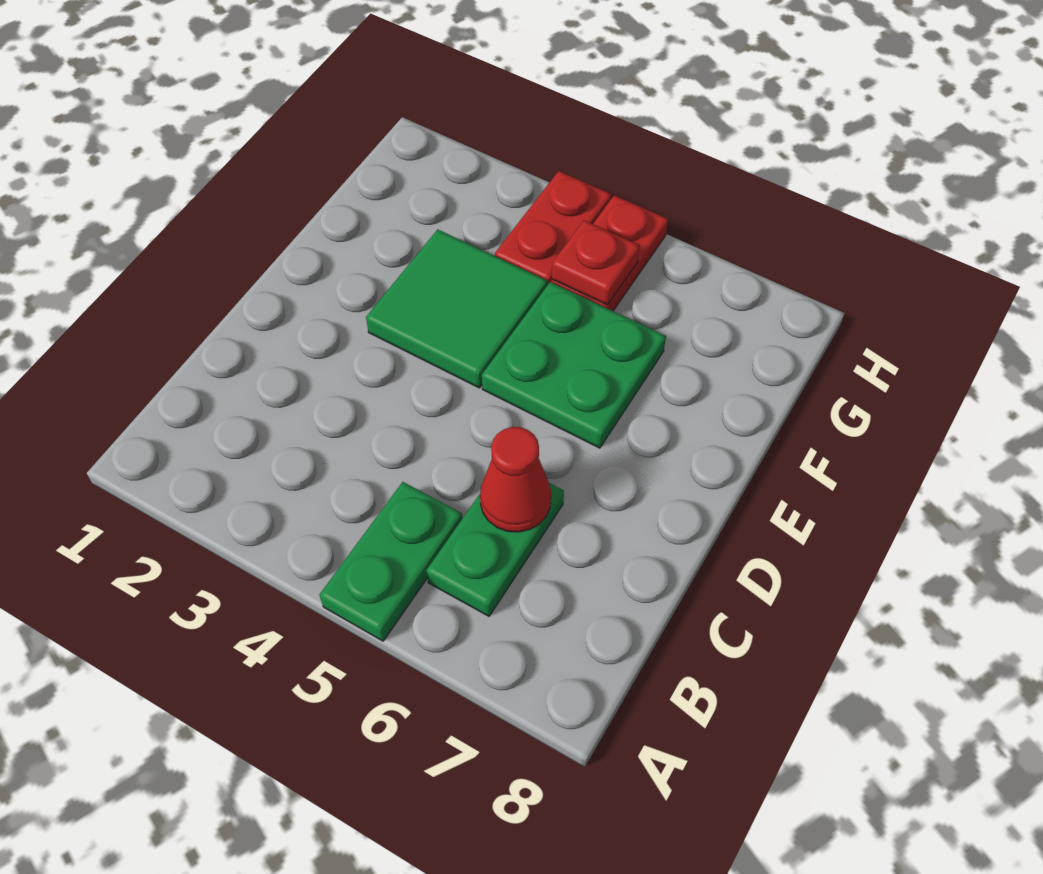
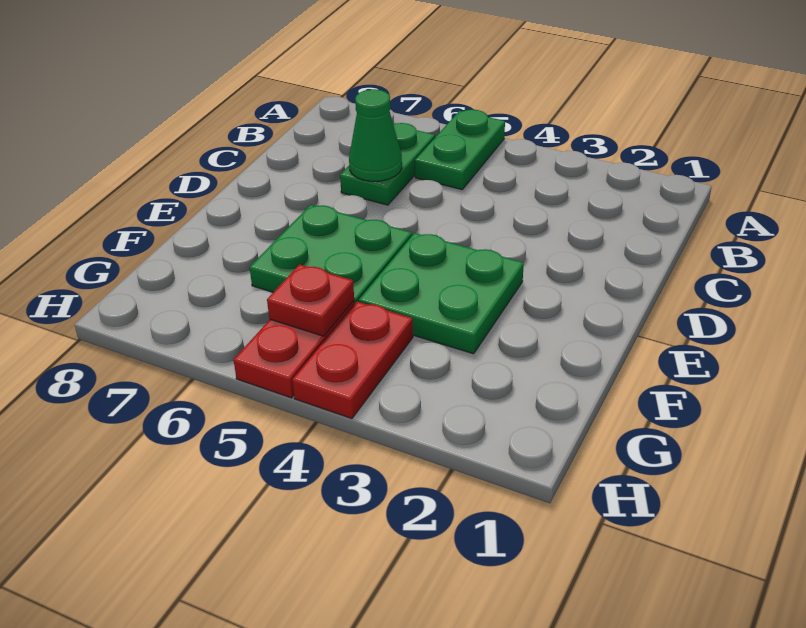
red cone C6 level 2 -> green cone C6 level 2
green tile E3:F4 level 1 -> green plate E3:F4 level 1

